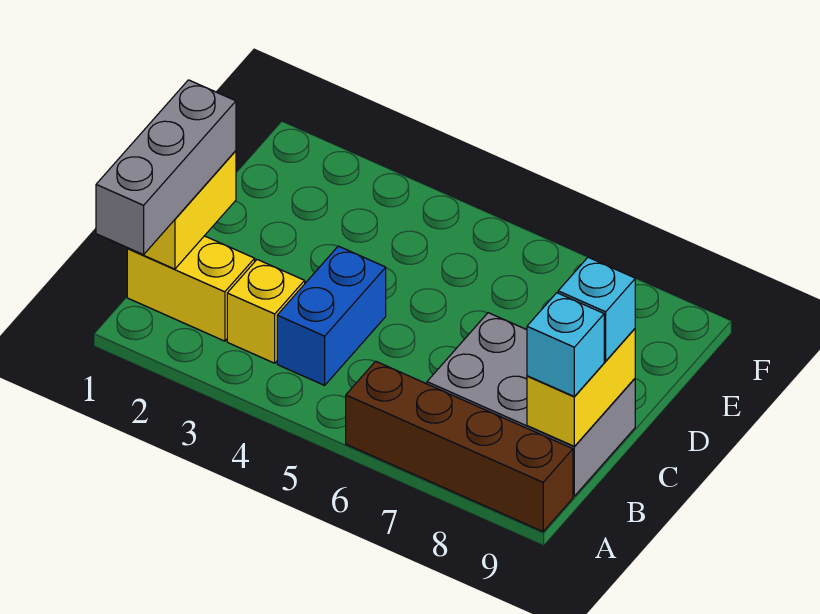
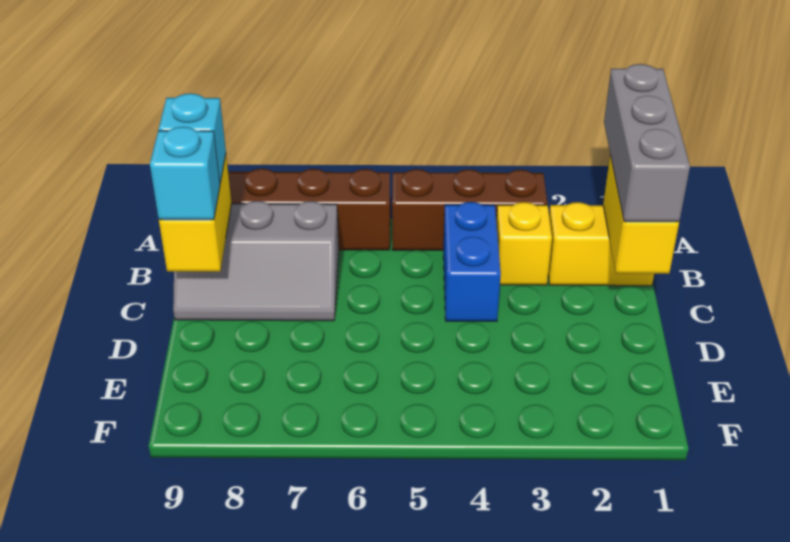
none -> brown brick A3:A5 level 1
grey brick B7:C9 level 1 -> grey slope B7:C9 level 1 top B

